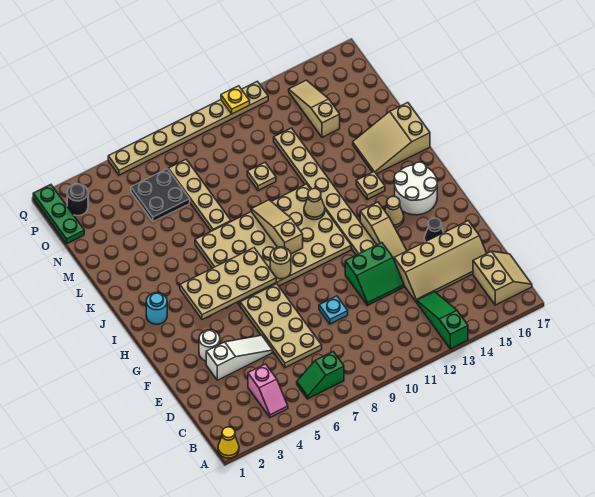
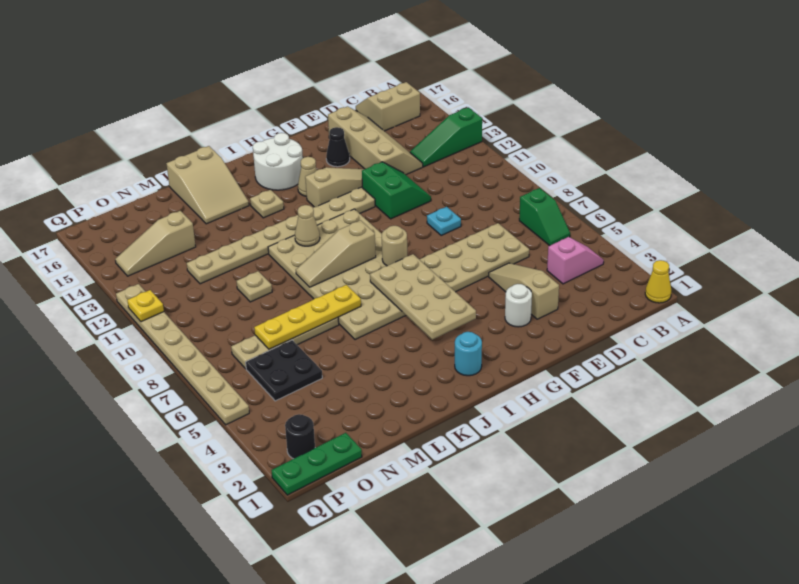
white slope E3:E5 level 1 top 3 -> tan slope E3:E5 level 1 top 3
none -> yellow plate K7:N7 level 2

